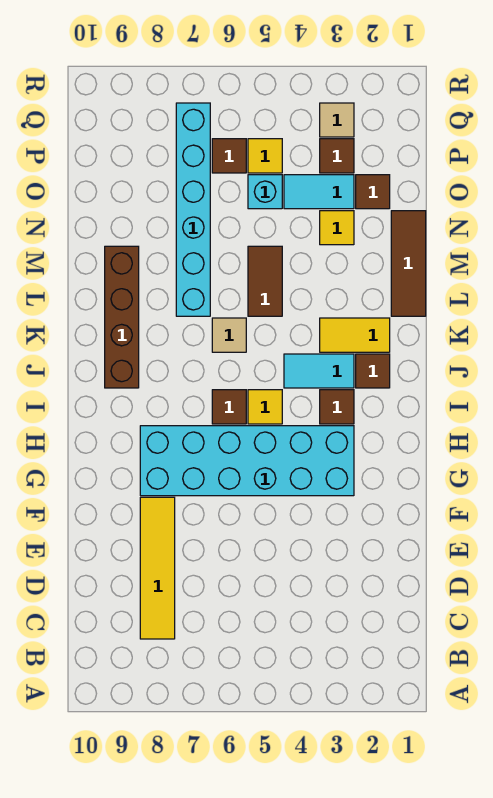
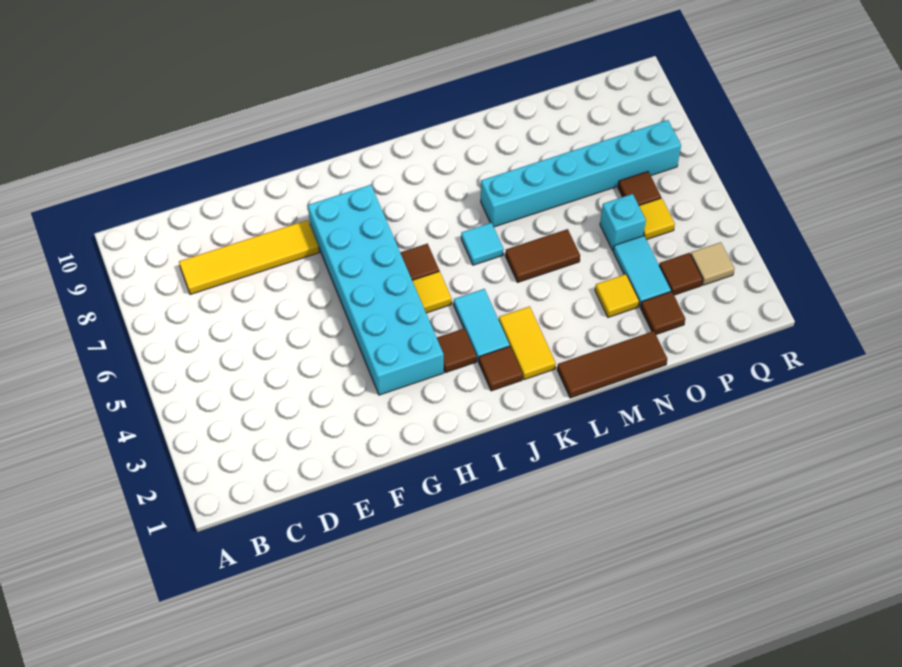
brown brick J9:M9 level 1 -> none
tan tile K6 level 1 -> cyan tile K6 level 1

